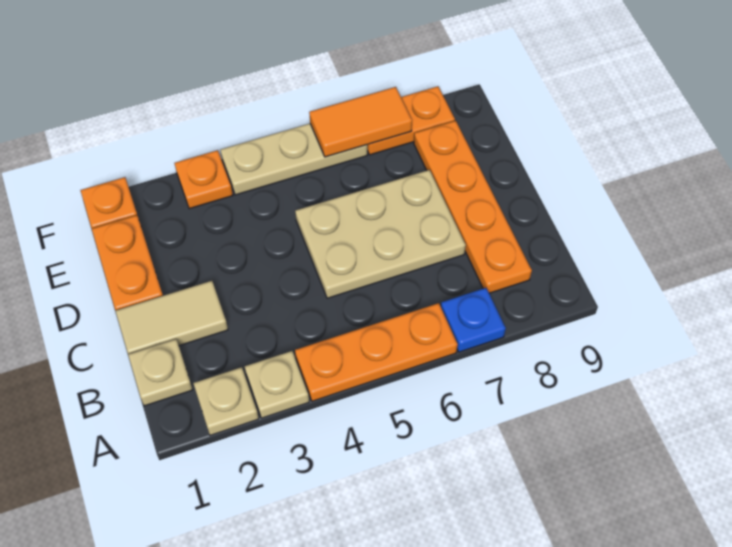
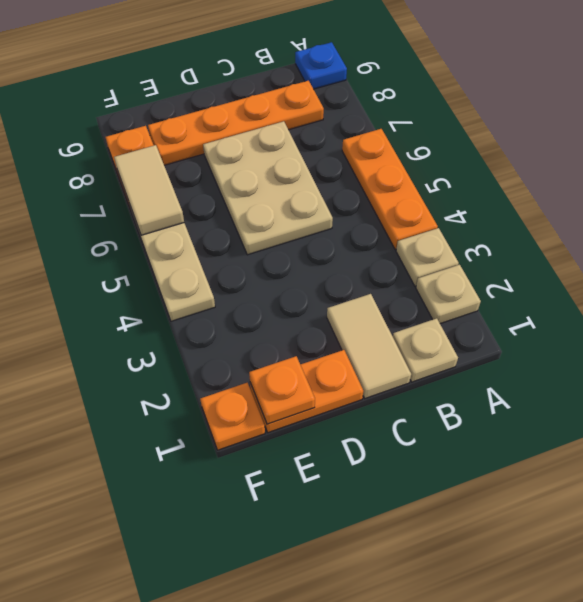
blue plate A7 level 1 -> blue plate A9 level 1
orange plate F3 level 1 -> orange plate E1 level 2
orange tile F6:F7 level 2 -> tan tile F6:F7 level 2

